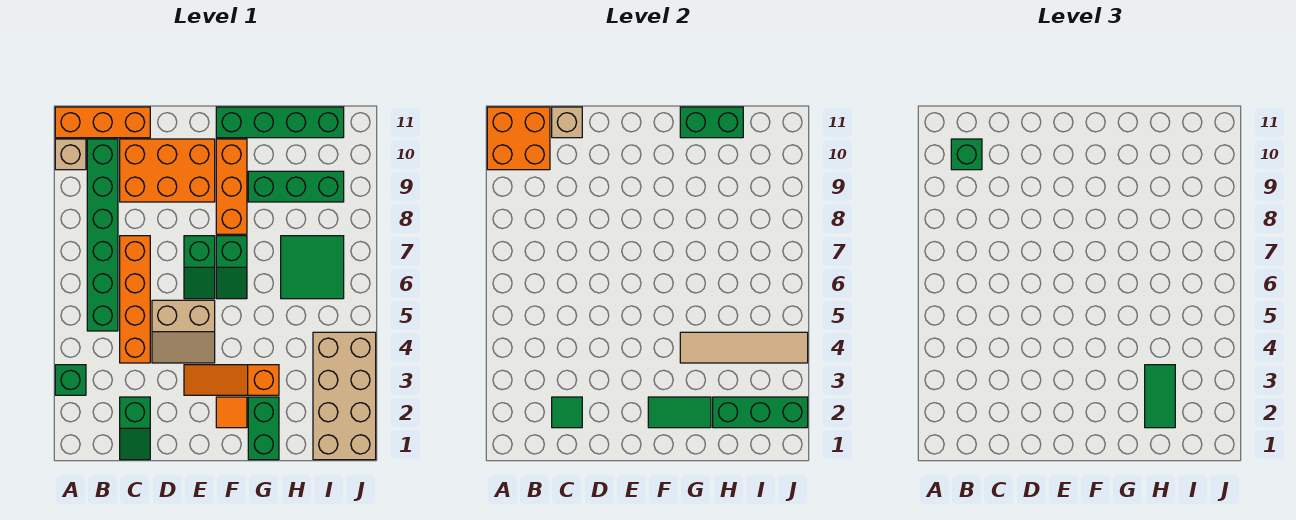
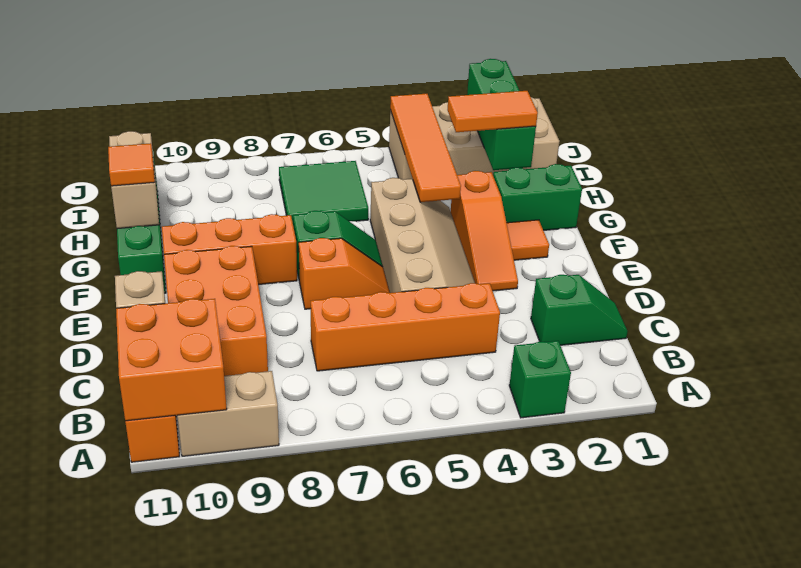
tan brick A10 level 1 -> tan brick A9:A10 level 1
green brick B5:B10 level 1 -> none
green brick B10 level 3 -> none
green tile C2 level 2 -> none
tan slope D4:E5 level 1 top 5 -> tan slope D4:G5 level 1 top 5
green slope E6:E7 level 1 top 7 -> orange slope E6:E7 level 1 top 7
green tile F2:G2 level 2 -> none
tan tile G4:J4 level 2 -> orange tile G4:J4 level 2
green brick G9:I9 level 1 -> none
green brick G11:H11 level 2 -> tan brick G11:H11 level 2
none -> orange tile G11 level 3
green tile H2:H3 level 3 -> orange tile H2:H3 level 3

